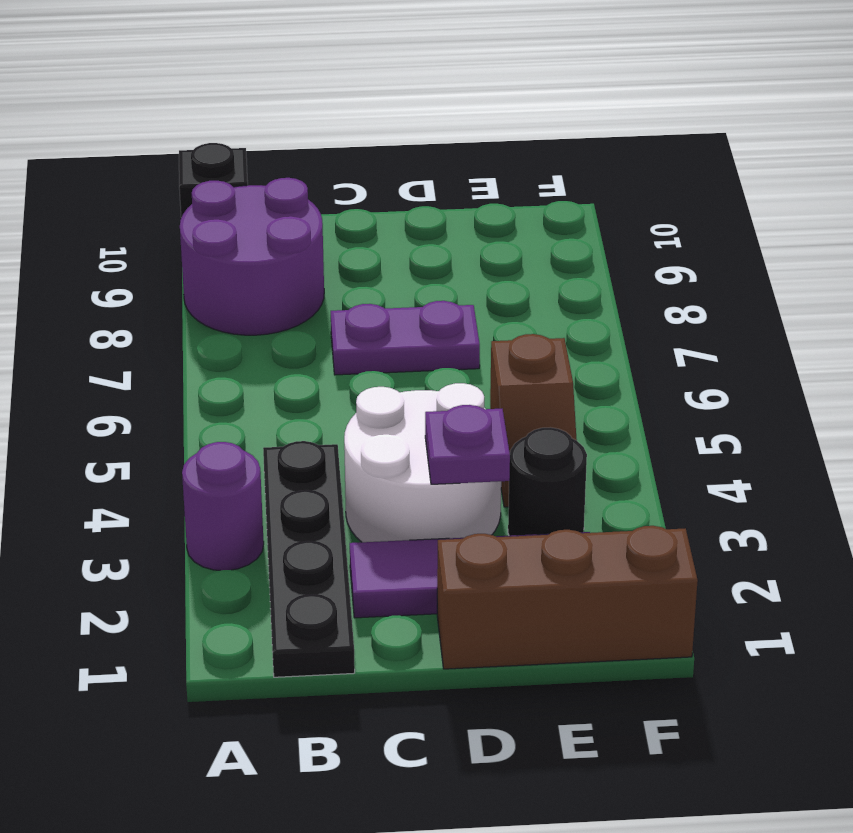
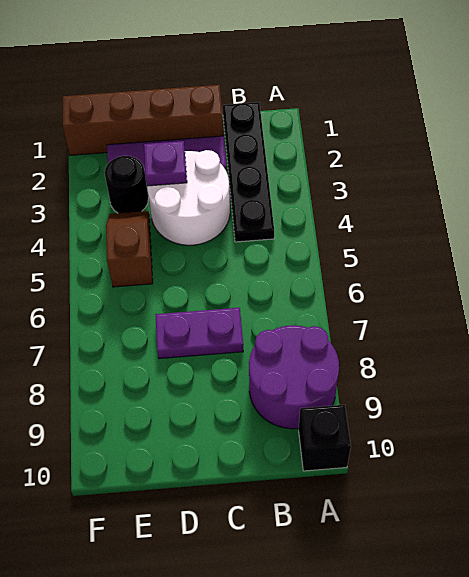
purple round brick A3 level 1 -> none
brown brick D1:F1 level 1 -> brown brick C1:F1 level 1

